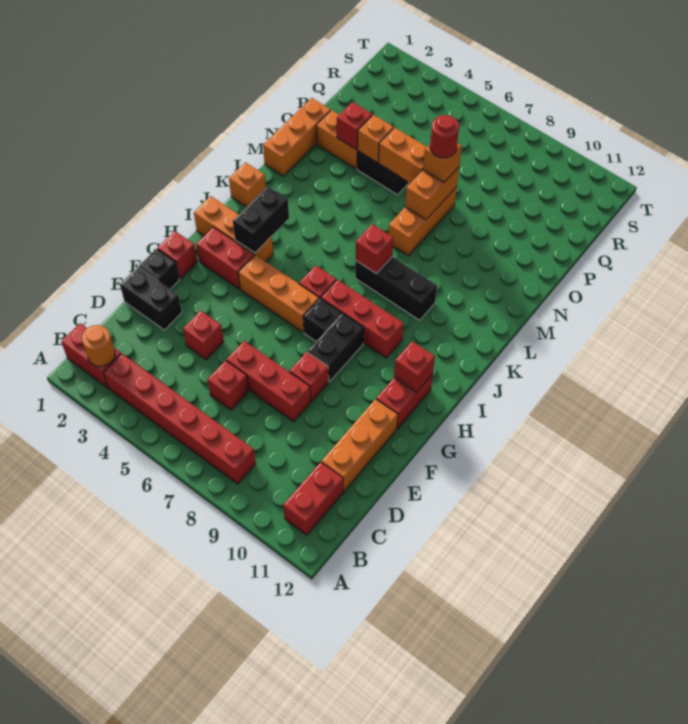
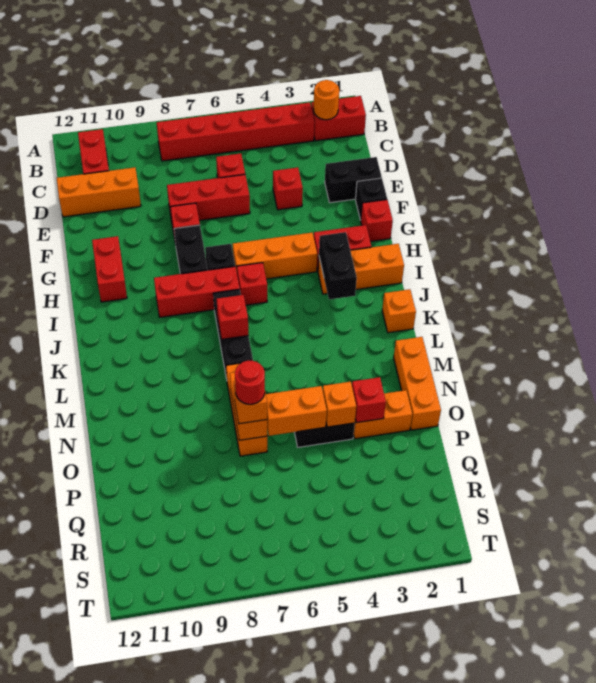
orange brick D11:F11 level 1 -> orange brick D10:D12 level 1
red brick H11 level 2 -> none
black brick K7:K9 level 1 -> black brick J7:L7 level 1

